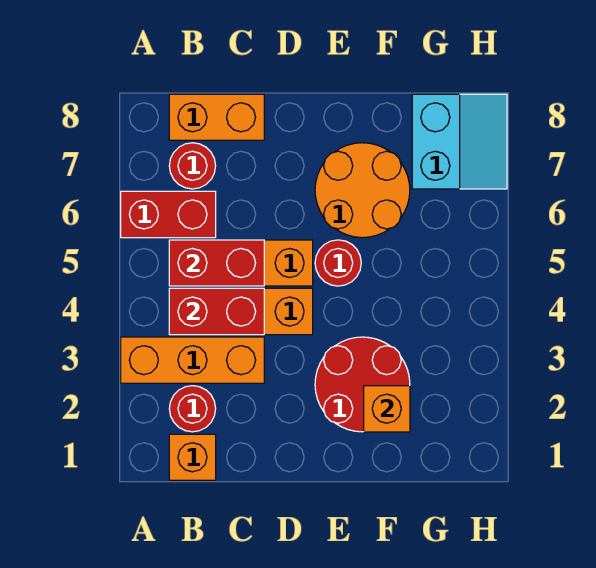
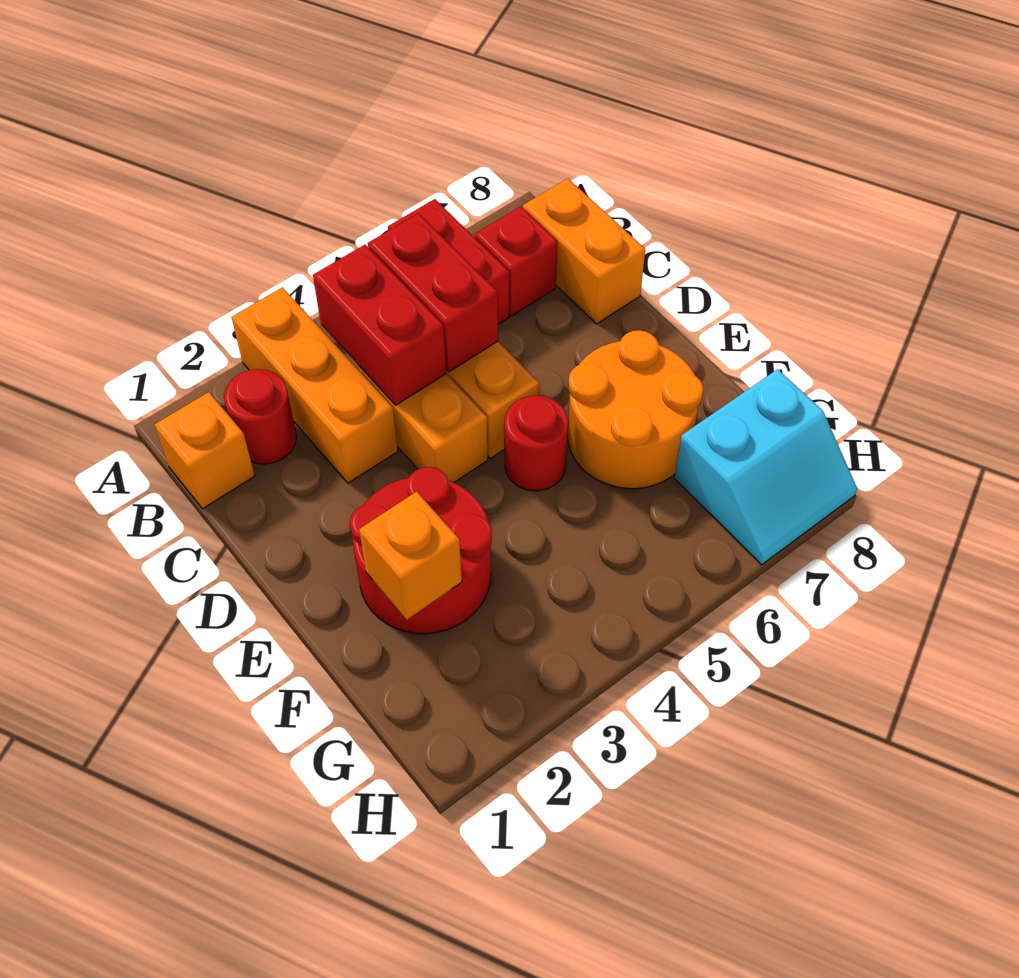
red round brick B7 level 1 -> red brick B7 level 1

